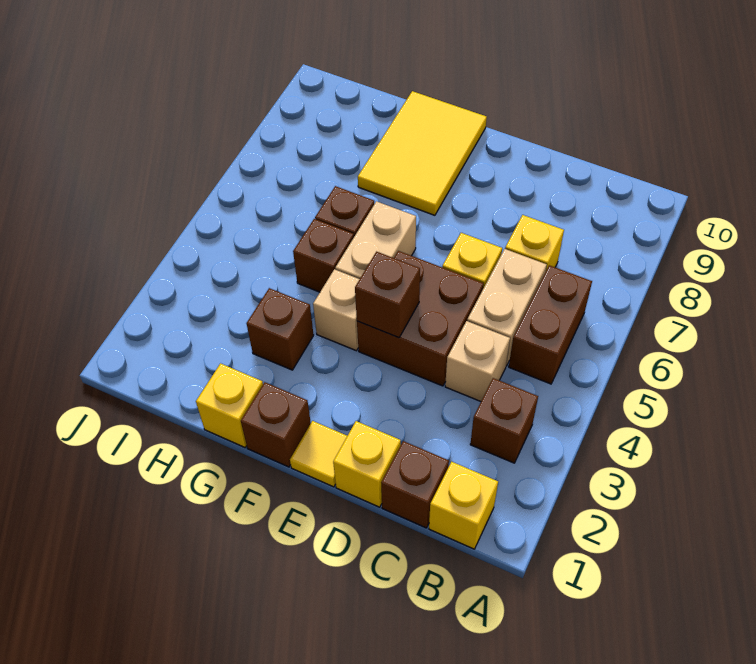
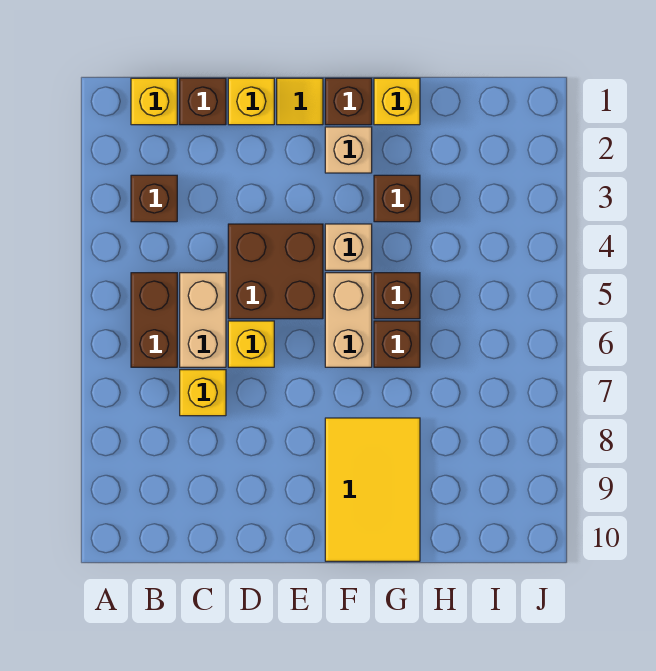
tan brick C4 level 1 -> tan brick F2 level 1
brown brick E4 level 2 -> none

